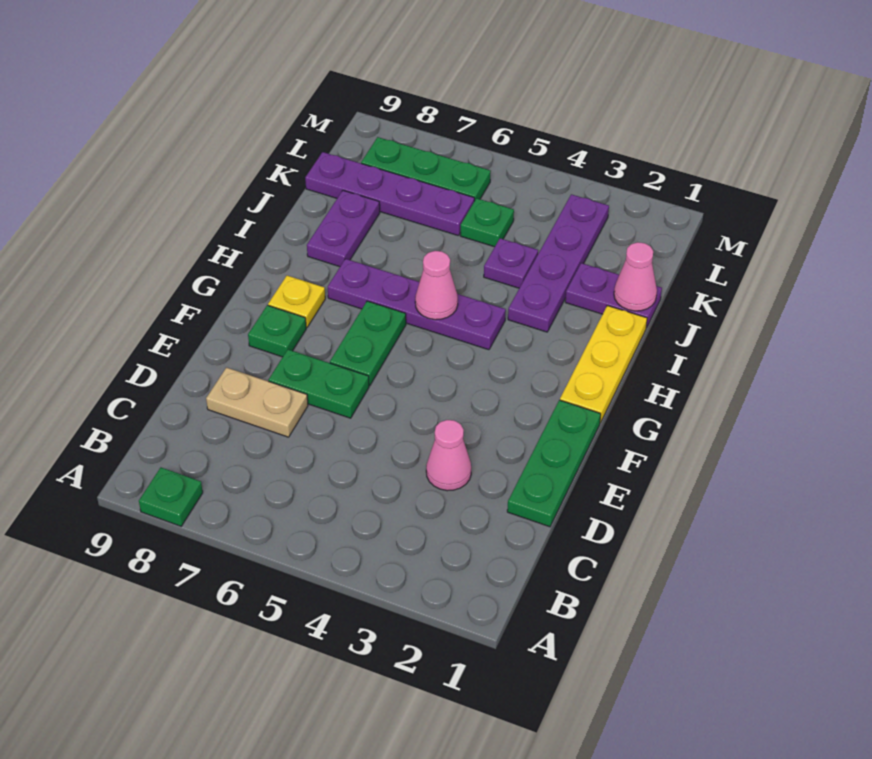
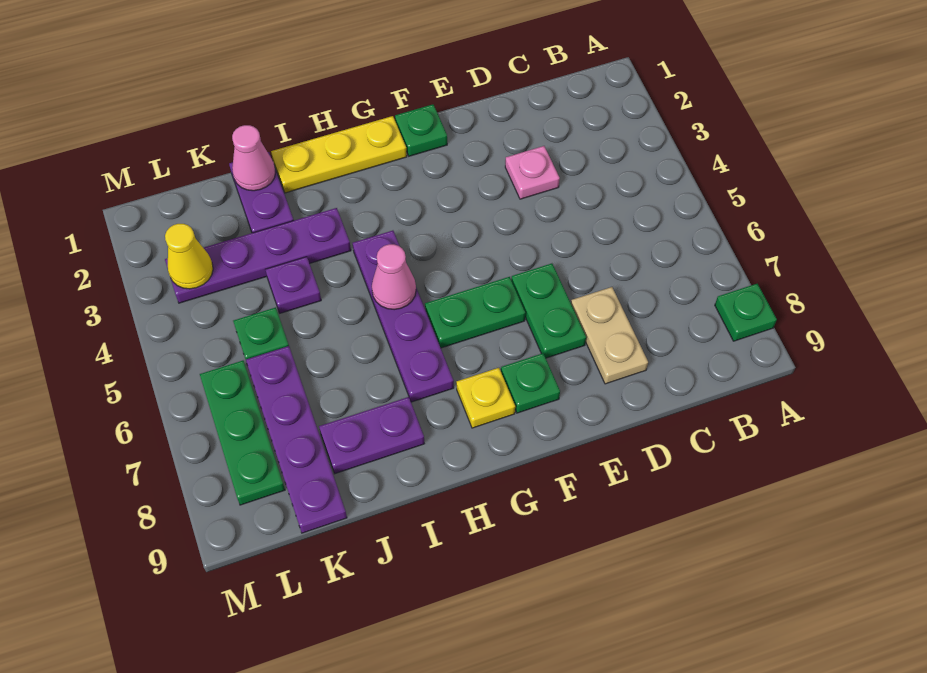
green plate D1:F1 level 1 -> green plate F1 level 1
pink cone D3 level 1 -> pink plate D3 level 1
none -> yellow cone L3 level 2

